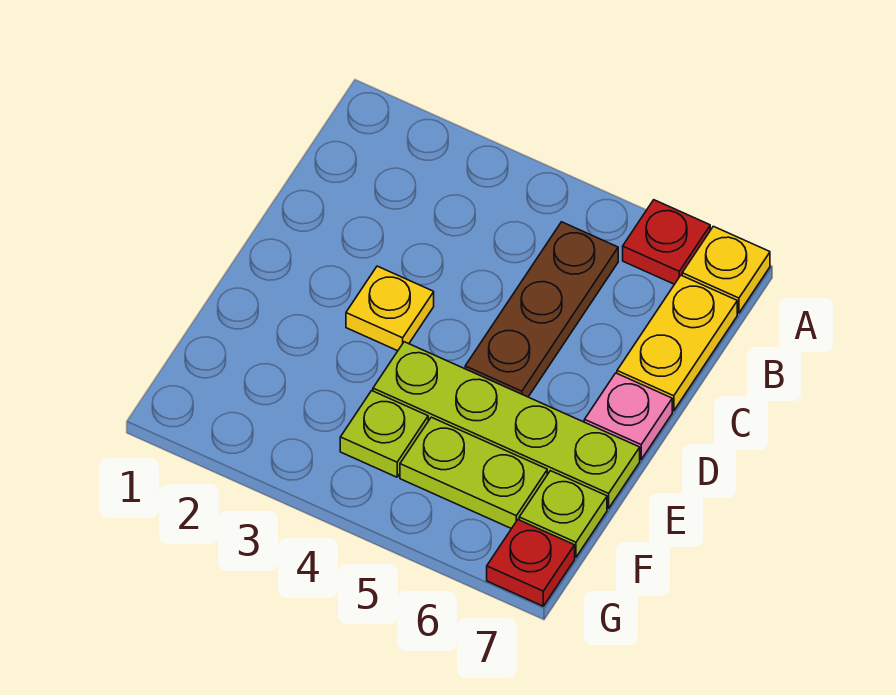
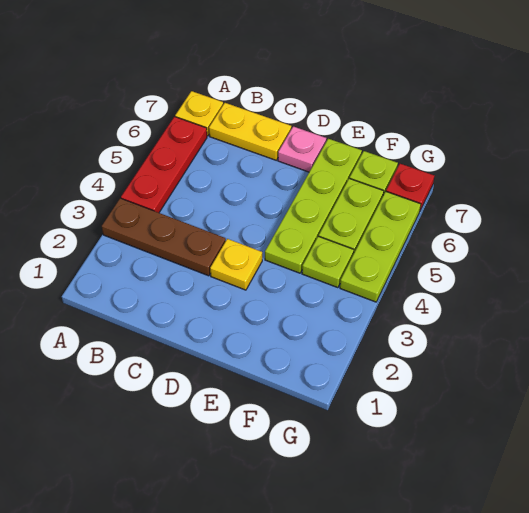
red plate A6 level 1 -> red plate A4:A6 level 1
brown plate B5:D5 level 1 -> brown plate A3:C3 level 1
none -> lime plate G4:G6 level 1

